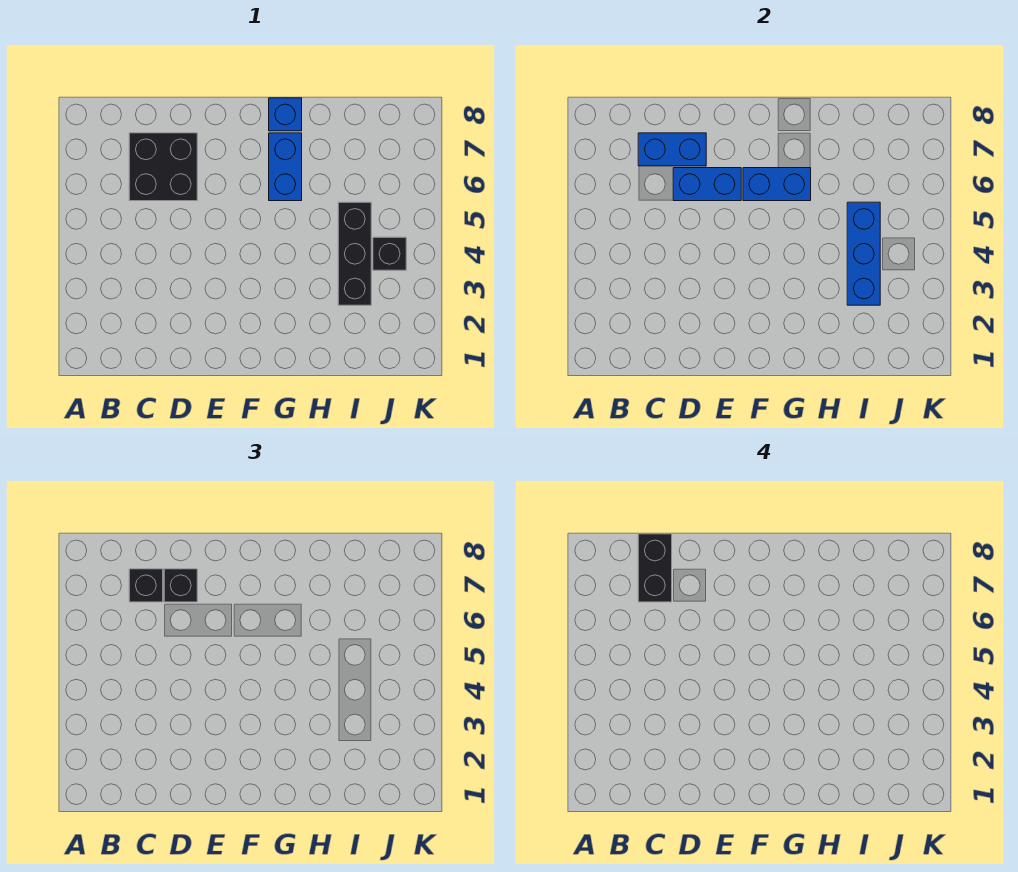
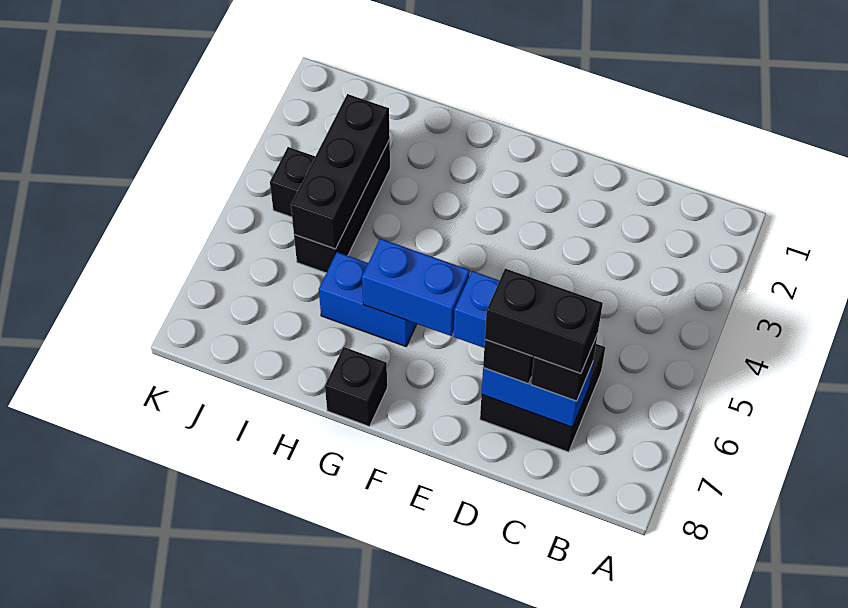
black brick C7:C8 level 4 -> black brick C7:D7 level 4
blue brick G6:G7 level 1 -> blue brick G6:H6 level 1
blue brick G8 level 1 -> black brick G8 level 1
blue brick I3:I5 level 2 -> black brick I3:I5 level 2

